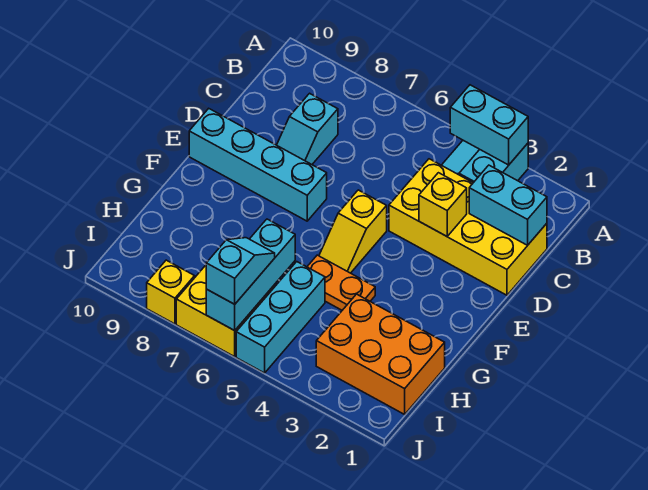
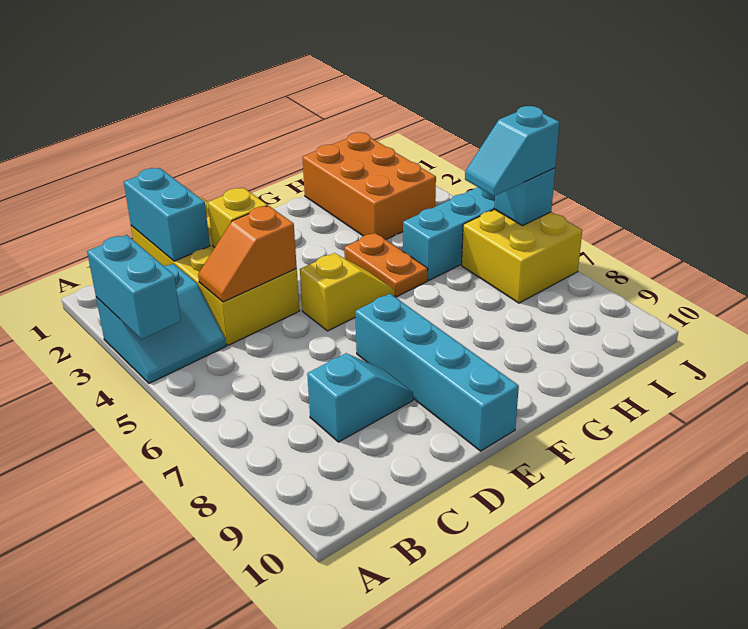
none -> orange slope C4:D4 level 2 top D
cyan brick H6:J6 level 2 -> cyan brick J6 level 2
yellow brick J8 level 1 -> none

